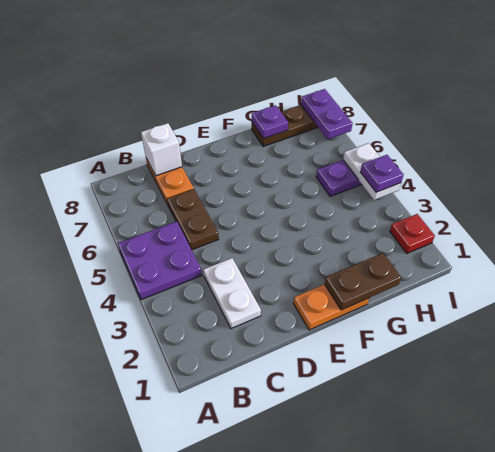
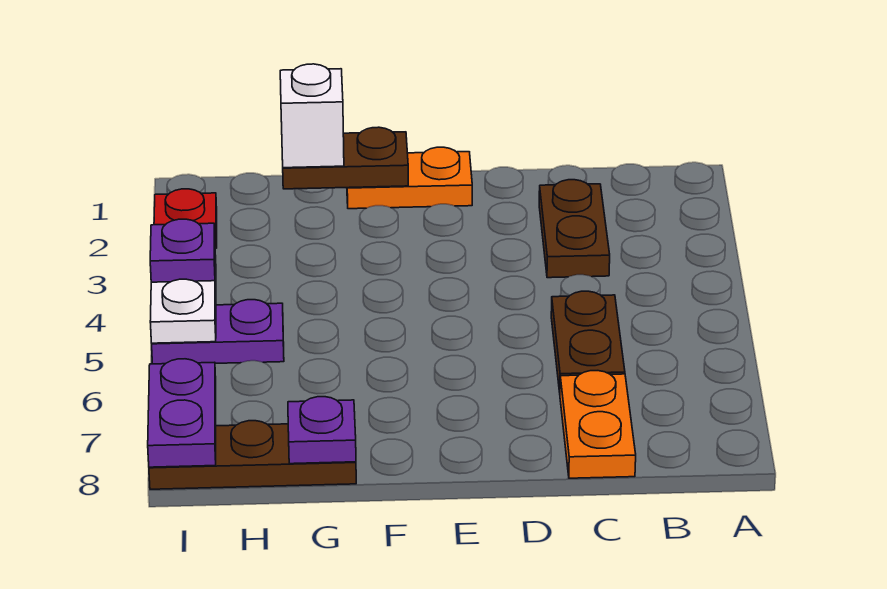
purple plate A4:B5 level 1 -> none
white plate C2:C3 level 1 -> brown plate C2:C3 level 1
white brick C8 level 2 -> white brick G1 level 3

